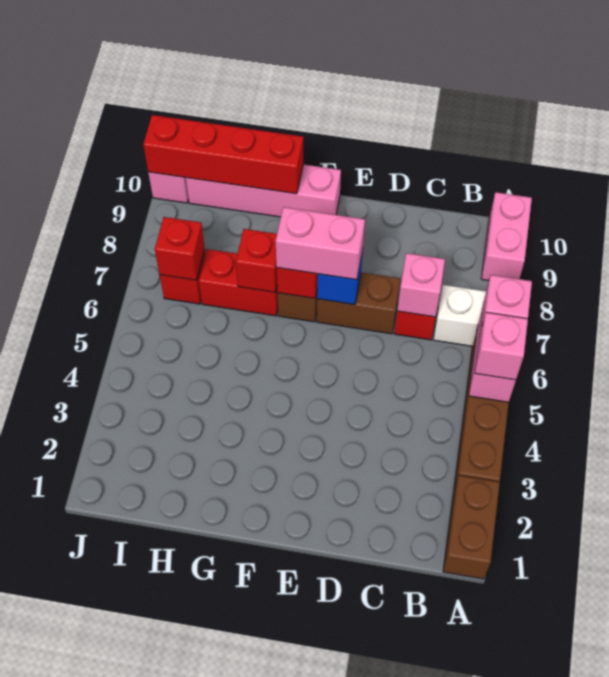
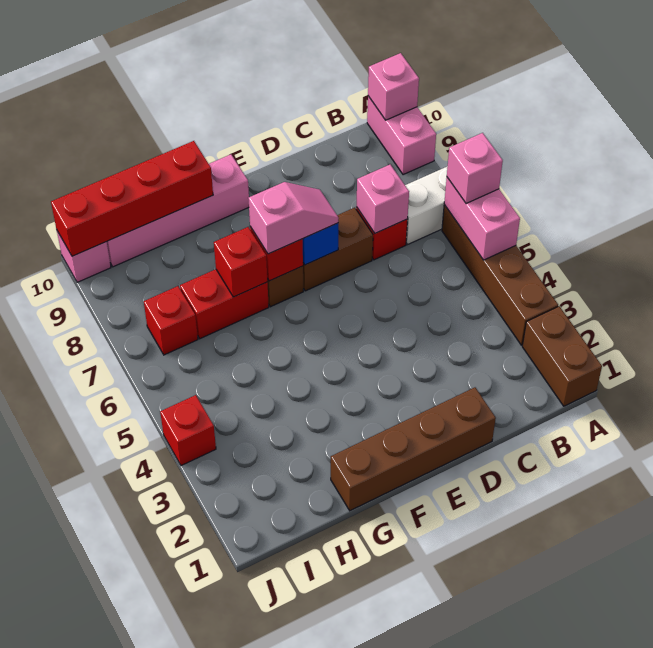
pink brick A5 level 3 -> pink brick A10 level 2
none -> brown brick D1:G1 level 1
pink brick E7:F7 level 3 -> pink slope E7:F7 level 3 top F
red brick I7 level 2 -> red brick J4 level 1

